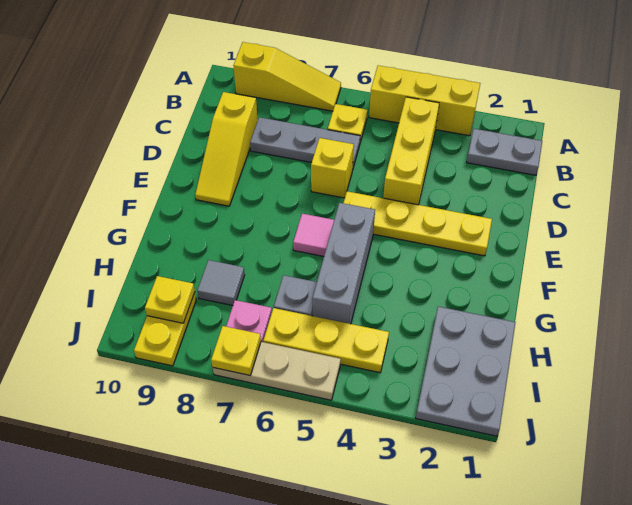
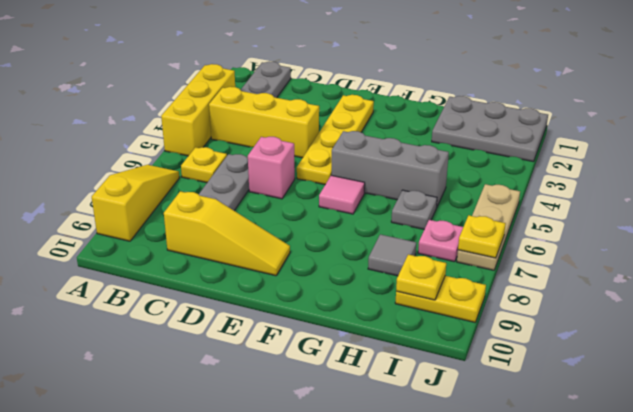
yellow brick D6 level 1 -> pink brick D6 level 1
yellow plate I4:I6 level 1 -> none

